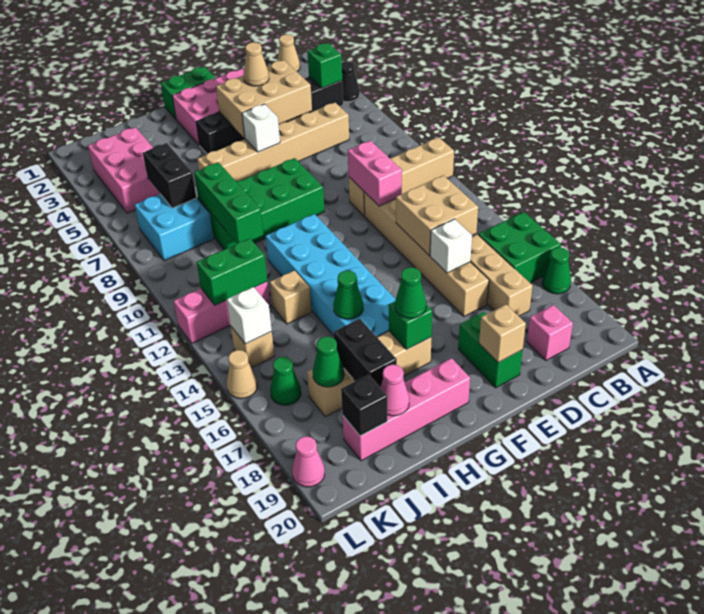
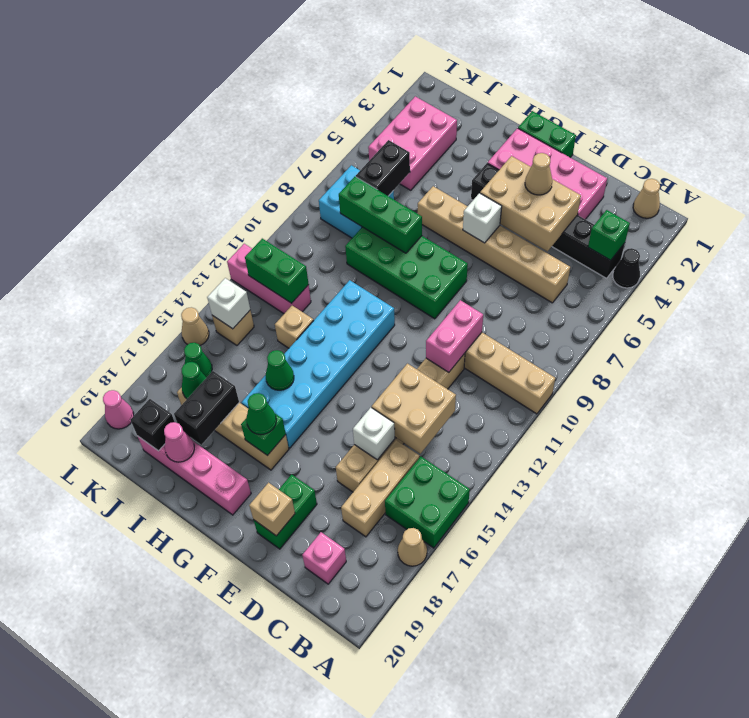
green cone A17 level 1 -> tan cone A17 level 1
green brick I8:I10 level 2 -> green brick H8:J8 level 2

